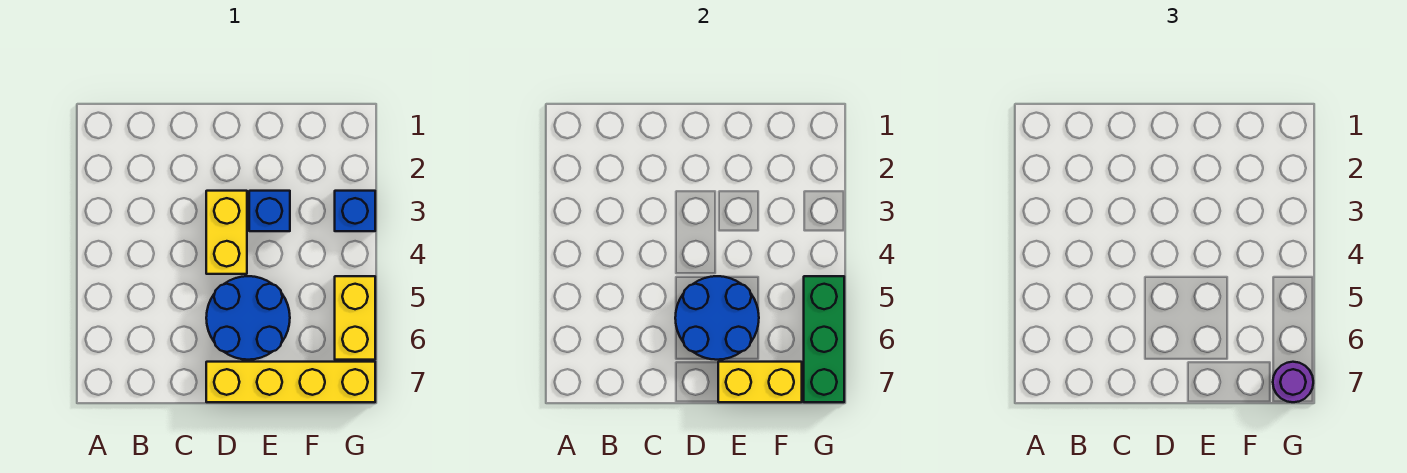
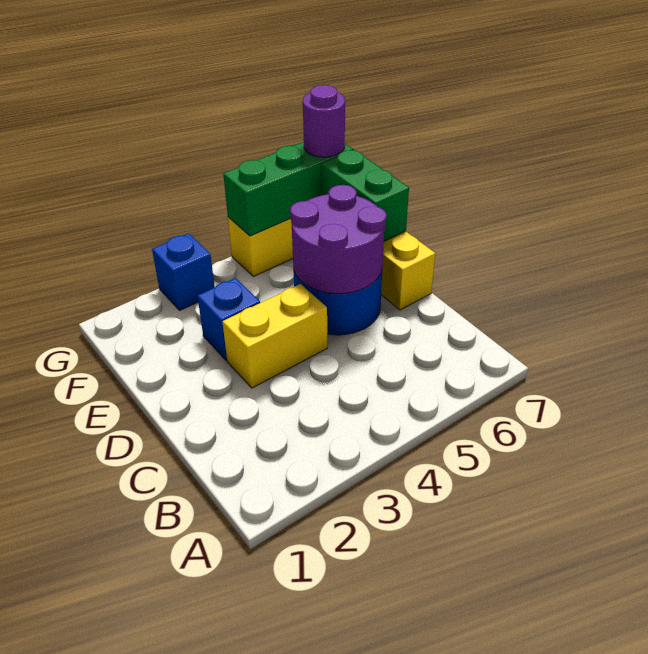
blue round brick D5:E6 level 2 -> purple round brick D5:E6 level 2
yellow brick E7:F7 level 2 -> green brick E7:F7 level 2

